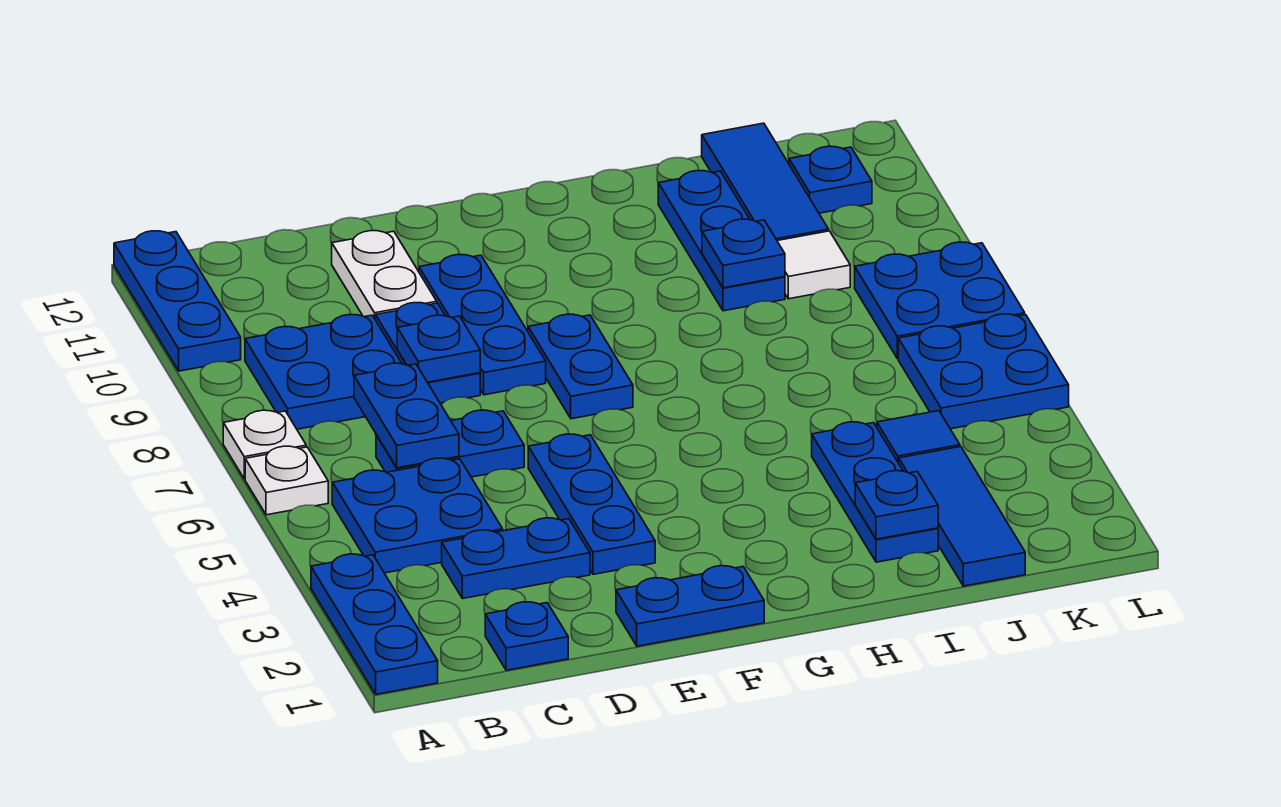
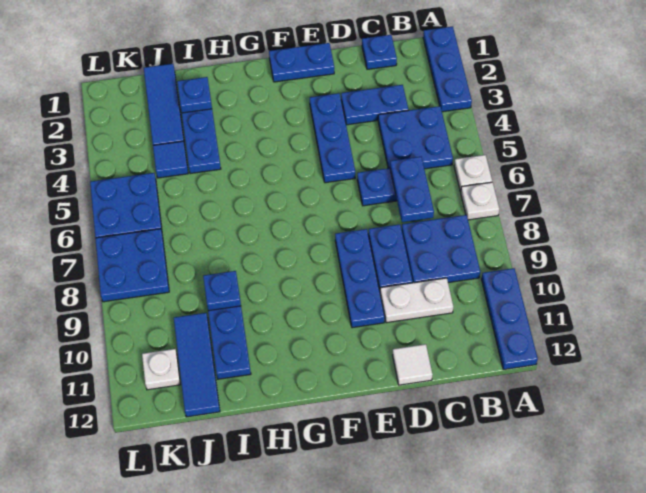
blue plate D8 level 2 -> none
white plate D10:D11 level 1 -> white plate C10:D10 level 1
blue plate F7:F8 level 1 -> none
white tile J9 level 1 -> white tile D12 level 1
blue plate K11 level 1 -> white plate K11 level 1

